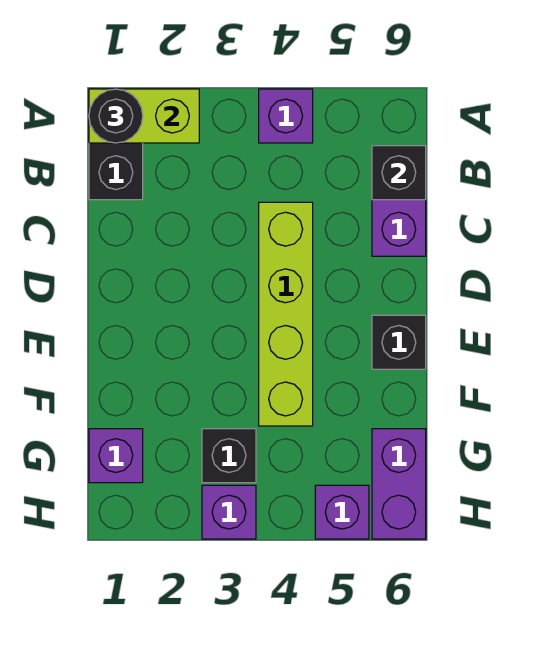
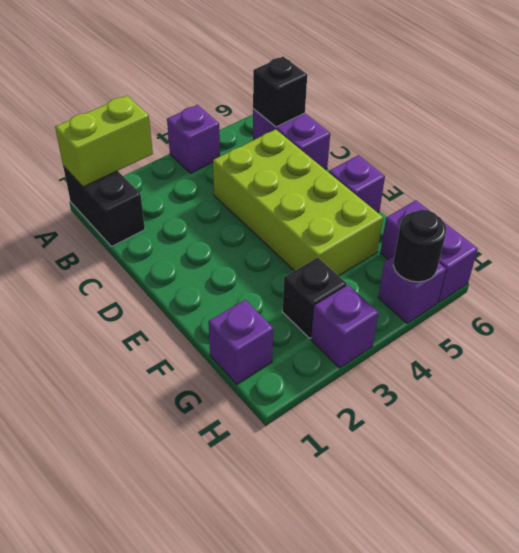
black round brick A1 level 3 -> black round brick H5 level 2
lime brick C4:F4 level 1 -> lime brick C4:F5 level 1
black brick E6 level 1 -> purple brick E6 level 1

